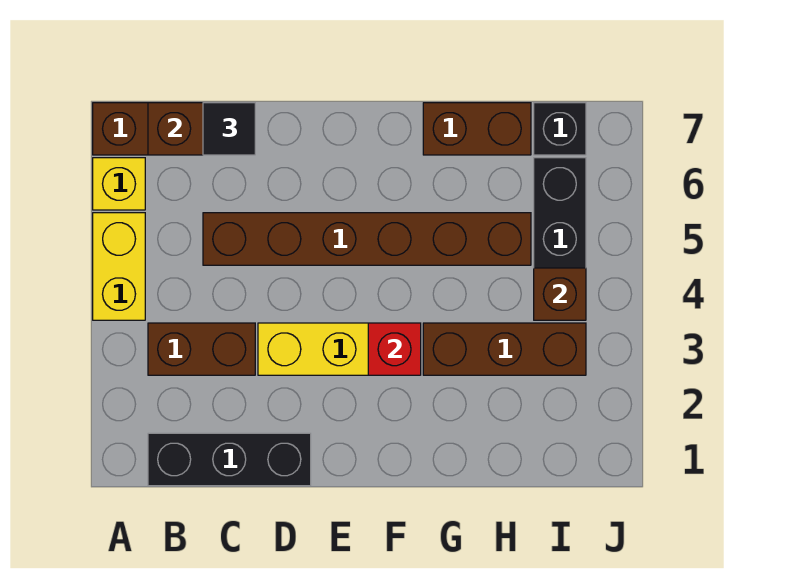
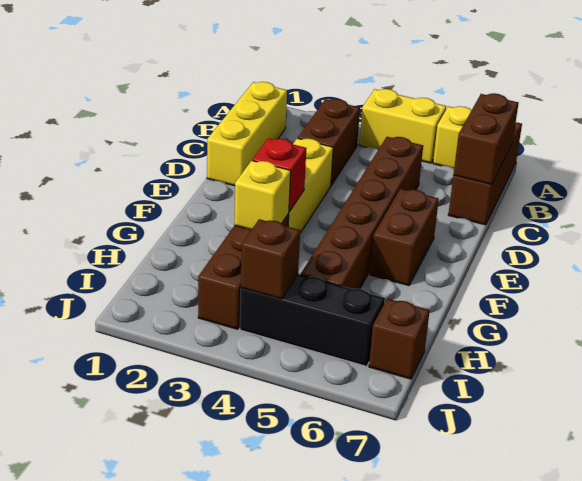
black brick B1:D1 level 1 -> yellow brick B1:D1 level 1
black tile C7 level 3 -> none
none -> yellow brick G3 level 2
brown brick G7:H7 level 1 -> brown brick E6:F6 level 1
black brick I7 level 1 -> brown brick I7 level 1

